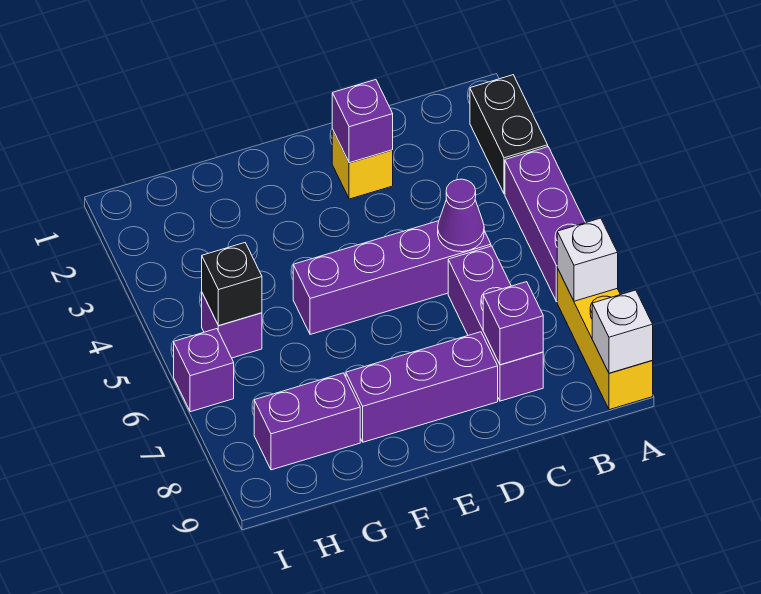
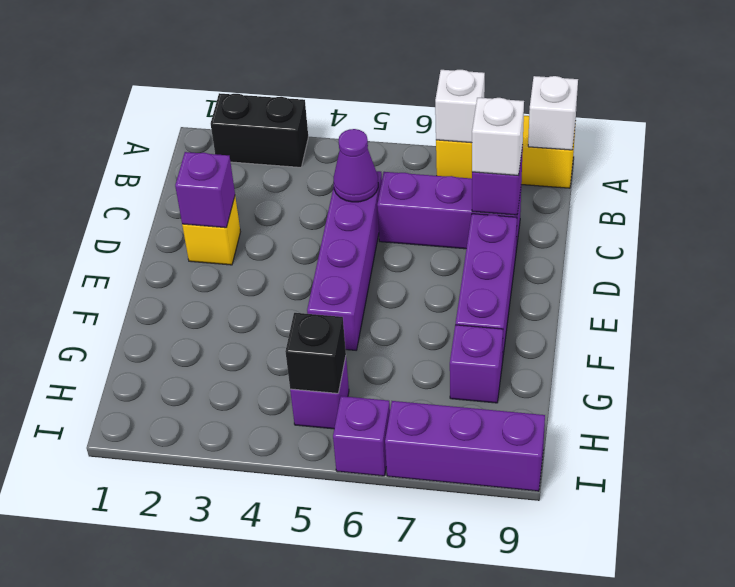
purple brick A4:A6 level 1 -> purple brick I7:I9 level 1
none -> white brick C8 level 3
purple brick G8:H8 level 1 -> purple brick G8 level 1

